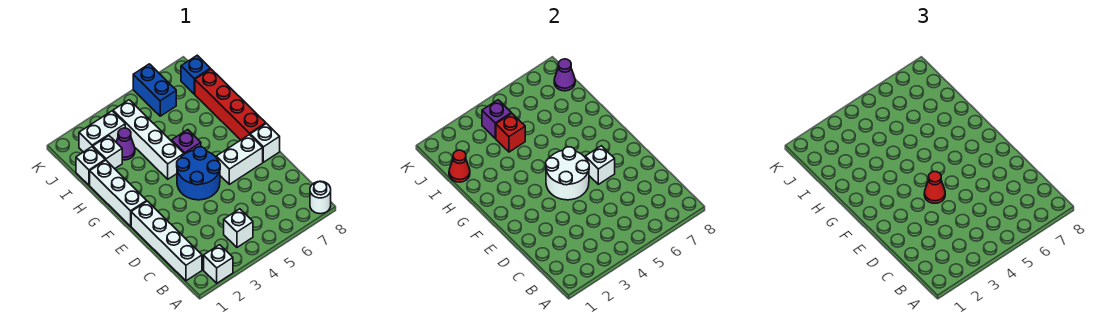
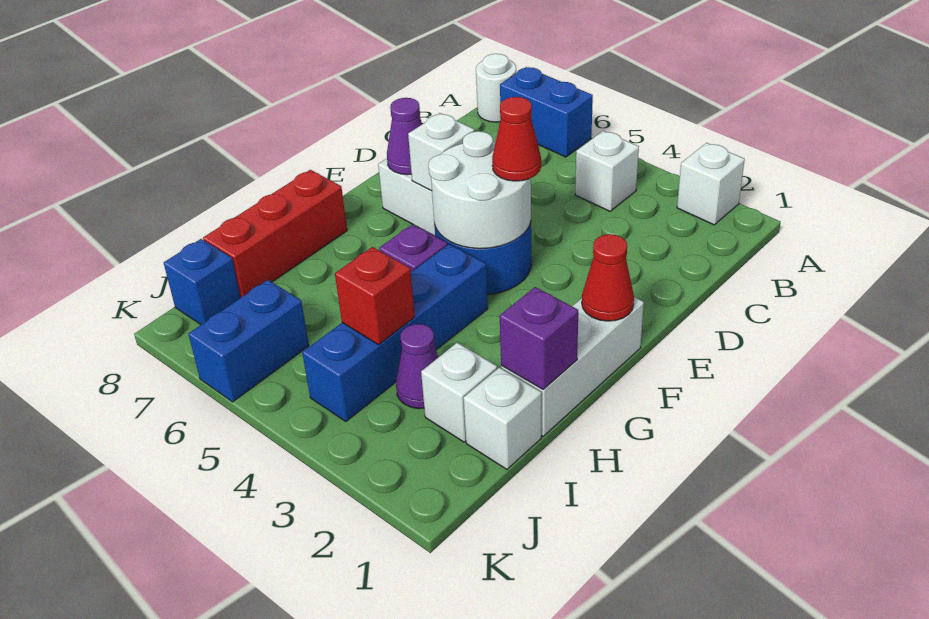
none -> blue brick A6:A7 level 1
white brick B1:E1 level 1 -> none
white brick E8 level 1 -> none
red brick F8:I8 level 1 -> red brick G8:I8 level 1
white brick G4:J4 level 1 -> blue brick G4:J4 level 1
red cone I1 level 2 -> red cone F1 level 2
white brick J2:J3 level 1 -> none
purple brick J4 level 2 -> purple brick H1 level 2
purple cone J8 level 2 -> purple cone E7 level 2

